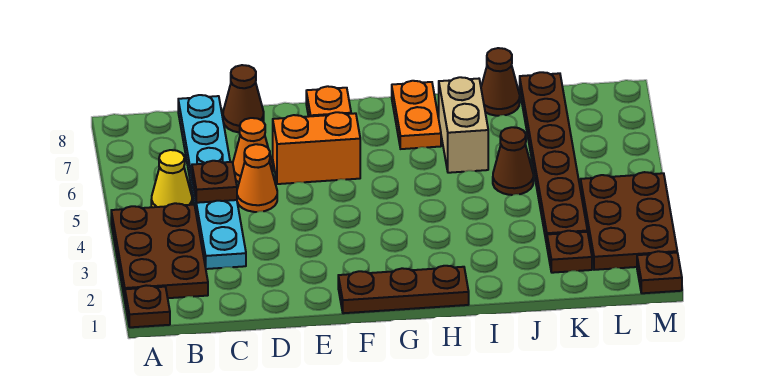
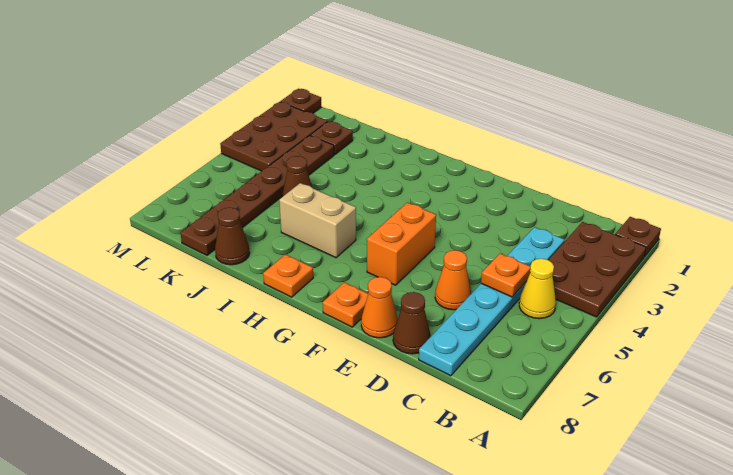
brown plate C5 level 2 -> orange plate C5 level 2
orange cone D5 level 1 -> orange cone E8 level 1
orange brick E6:F6 level 1 -> orange brick F5:F6 level 1
brown plate F1:H1 level 1 -> none
orange plate H7:H8 level 1 -> orange plate H8 level 1
tan brick I6:I7 level 1 -> tan brick H6:I6 level 1

